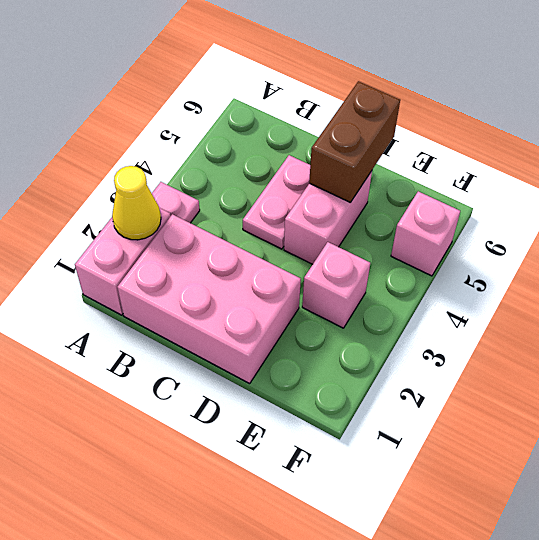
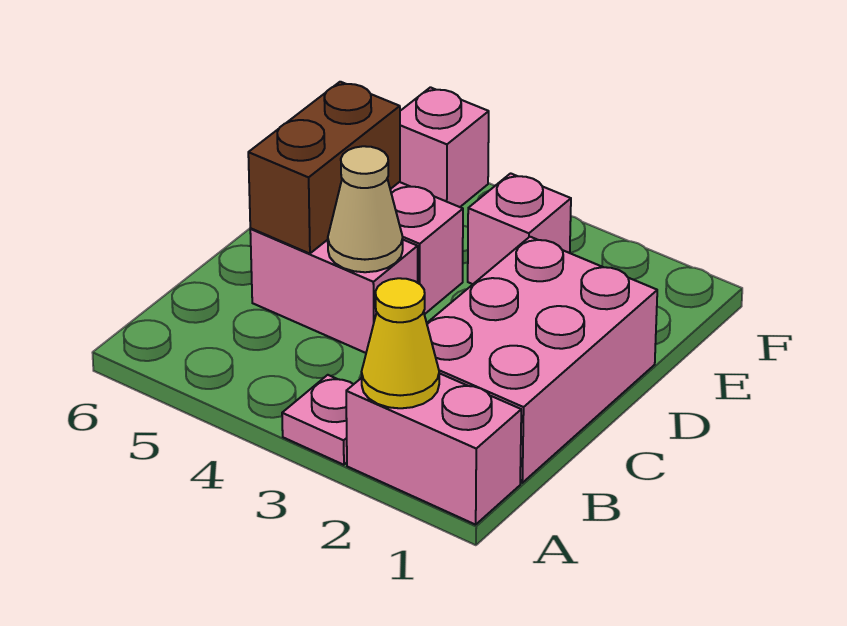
pink plate C4:C5 level 1 -> pink brick C4:C5 level 1
none -> tan cone C4 level 2
brown brick D5:D6 level 2 -> brown brick C5:D5 level 2

